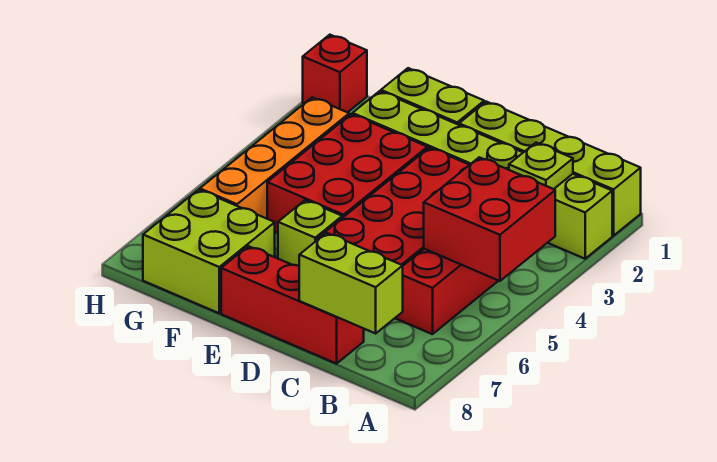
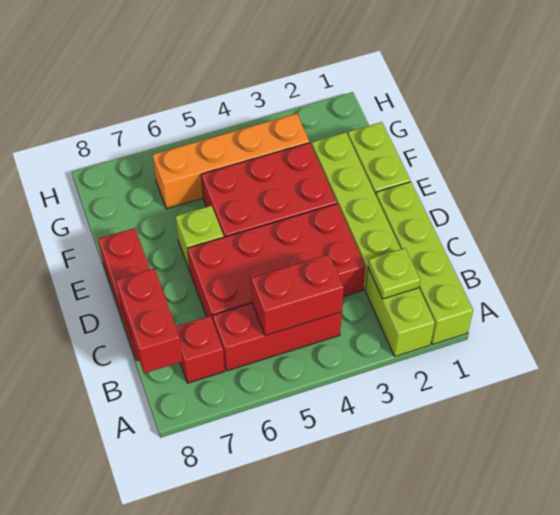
red brick A4:B5 level 2 -> red brick B4:B5 level 2
lime brick B8:C8 level 2 -> red brick B8:C8 level 2
lime brick F7:G8 level 1 -> none
red brick H1 level 1 -> red brick B7 level 1

